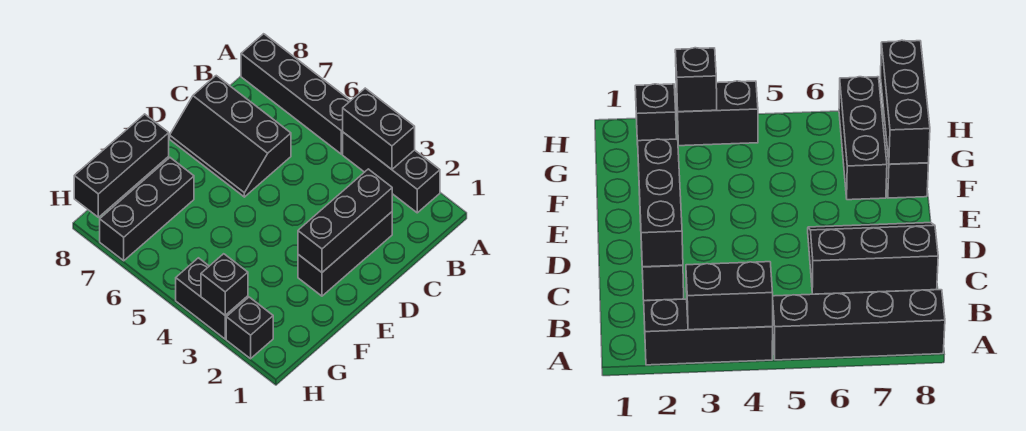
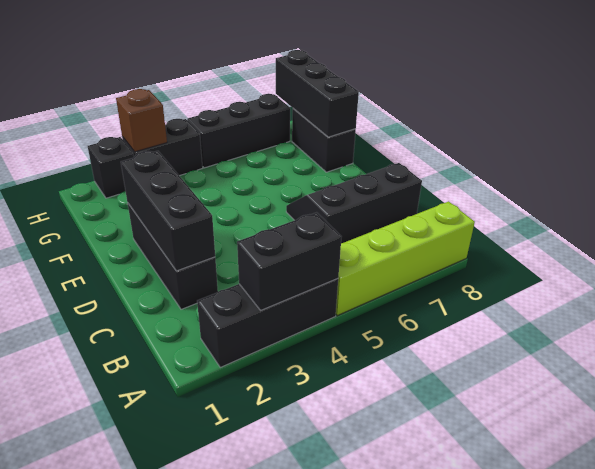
black brick A5:A8 level 1 -> lime brick A5:A8 level 1
black brick F7:H7 level 1 -> black brick H5:H7 level 1
black brick H3 level 2 -> brown brick H3 level 2

